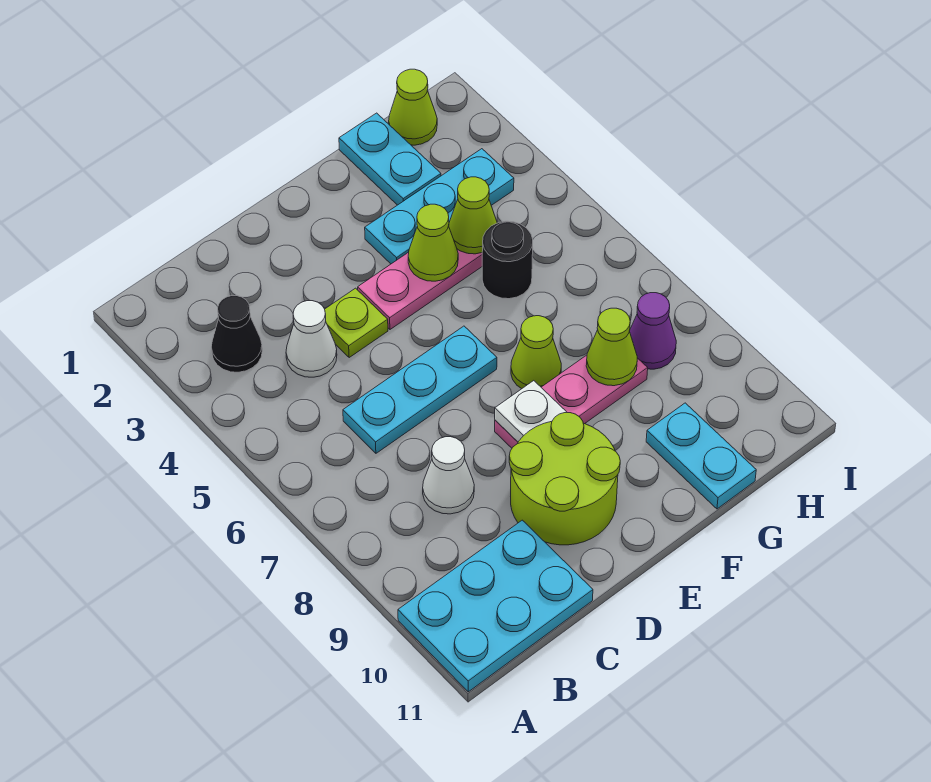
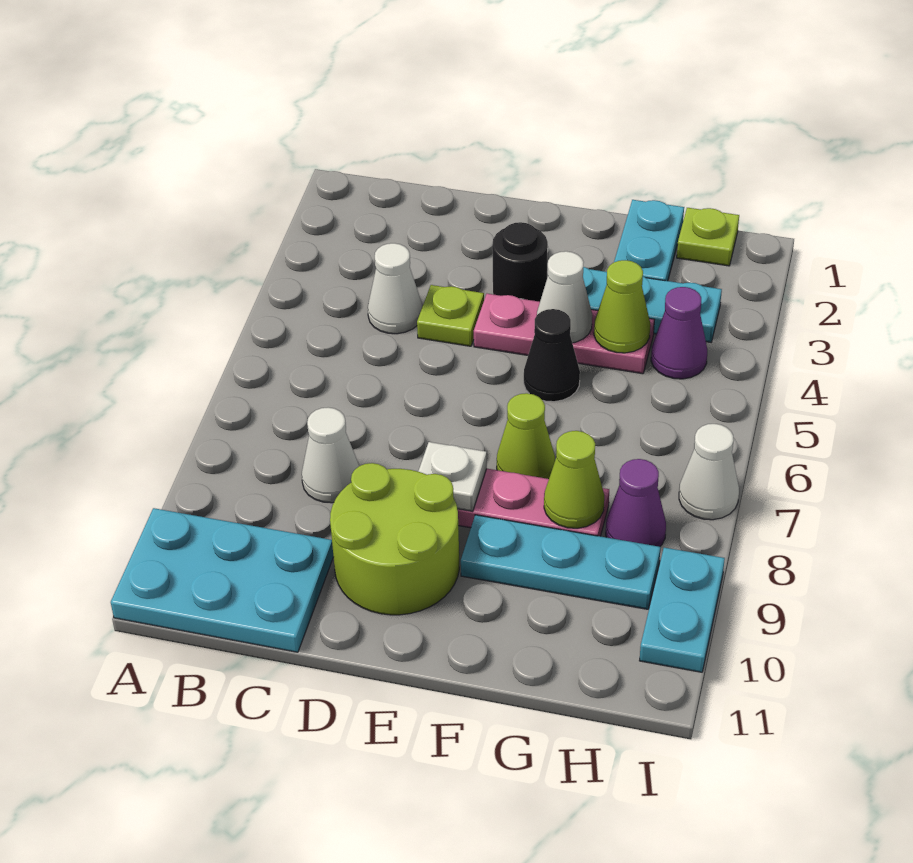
black cone B3 level 1 -> black cone F5 level 1
cyan plate C6:E6 level 1 -> cyan plate F9:H9 level 1
lime cone F4 level 2 -> white cone F4 level 2
black round brick G5 level 1 -> black round brick E3 level 1
cyan plate G10:G11 level 1 -> cyan plate I9:I10 level 1
lime cone H1 level 1 -> lime plate H1 level 1
none -> purple cone H4 level 1
none -> white cone I7 level 1

